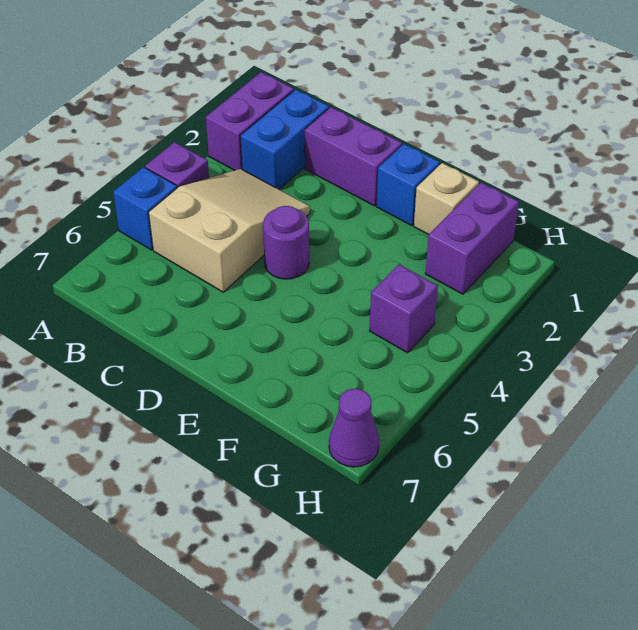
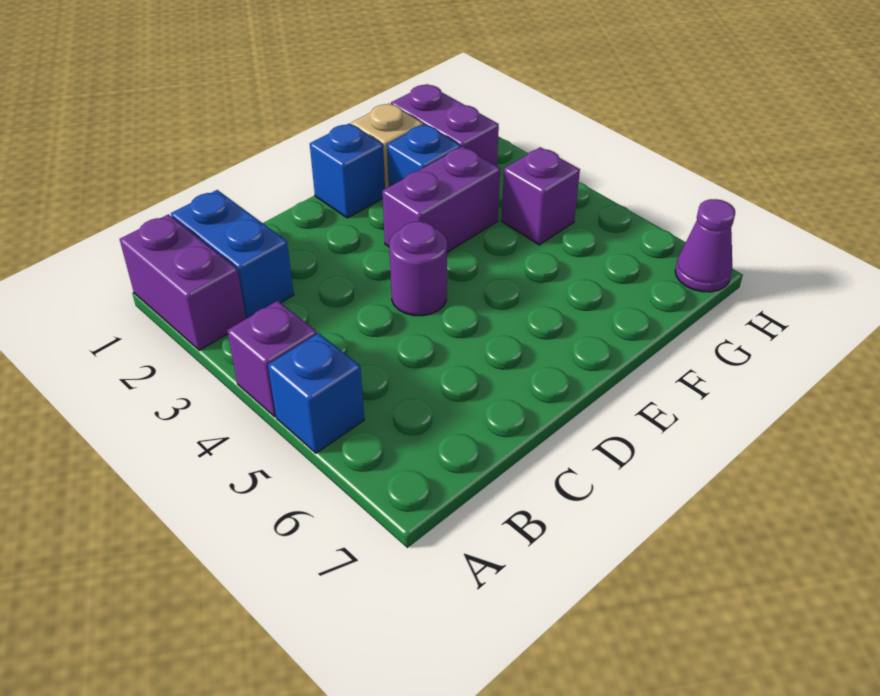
tan slope B3:C5 level 1 top 5 -> none
purple brick C1:D1 level 1 -> purple brick E3:F3 level 1
none -> blue brick F2 level 1

